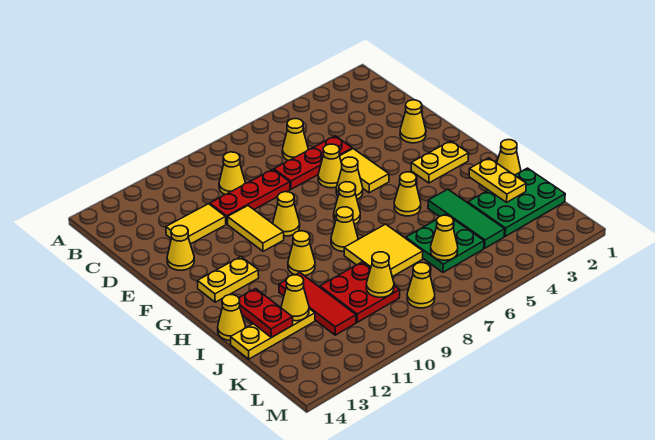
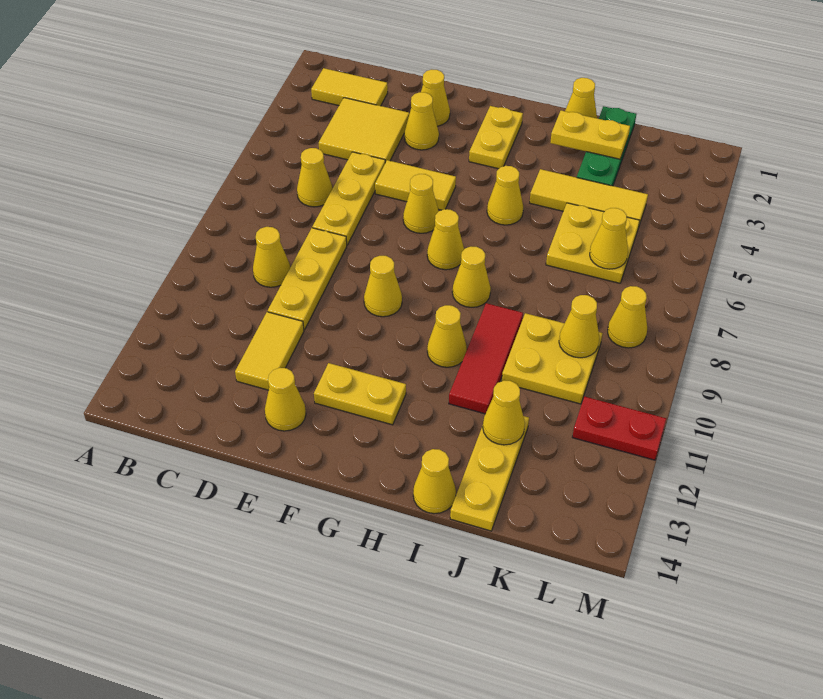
red plate D5:D7 level 1 -> yellow plate D5:D7 level 1
red plate D8:D10 level 1 -> yellow plate D8:D10 level 1
yellow cone E6 level 1 -> yellow cone E3 level 1
yellow tile E10:F10 level 1 -> yellow tile B2:C2 level 1
yellow plate G12:G13 level 1 -> yellow plate F12:G12 level 1
green tile I4:K4 level 1 -> yellow tile I4:K4 level 1
yellow tile I7:J8 level 1 -> yellow tile C3:D4 level 1
red tile I11:K11 level 1 -> red tile I9:I11 level 1
red plate I13:J13 level 2 -> red plate L11:M11 level 1
green plate J1:K3 level 1 -> green plate J1:J3 level 1
green plate J5:K6 level 1 -> yellow plate J5:K6 level 1
red plate J9:K10 level 1 -> yellow plate J9:K10 level 1

